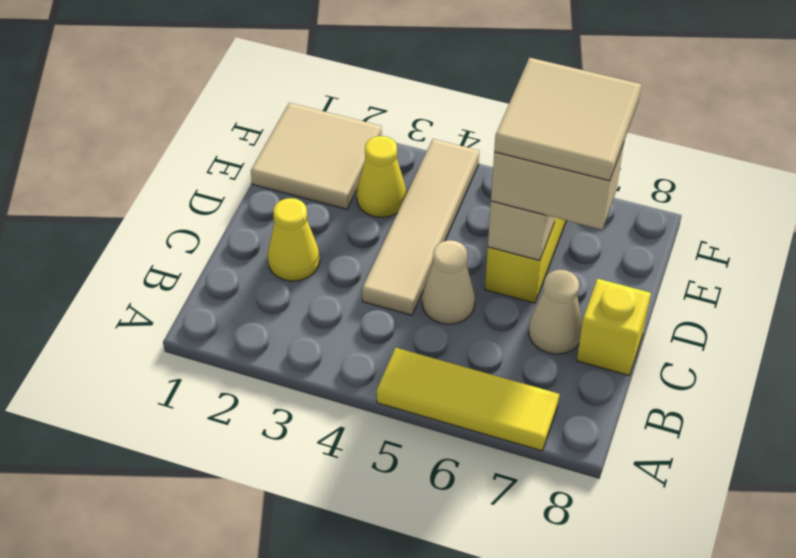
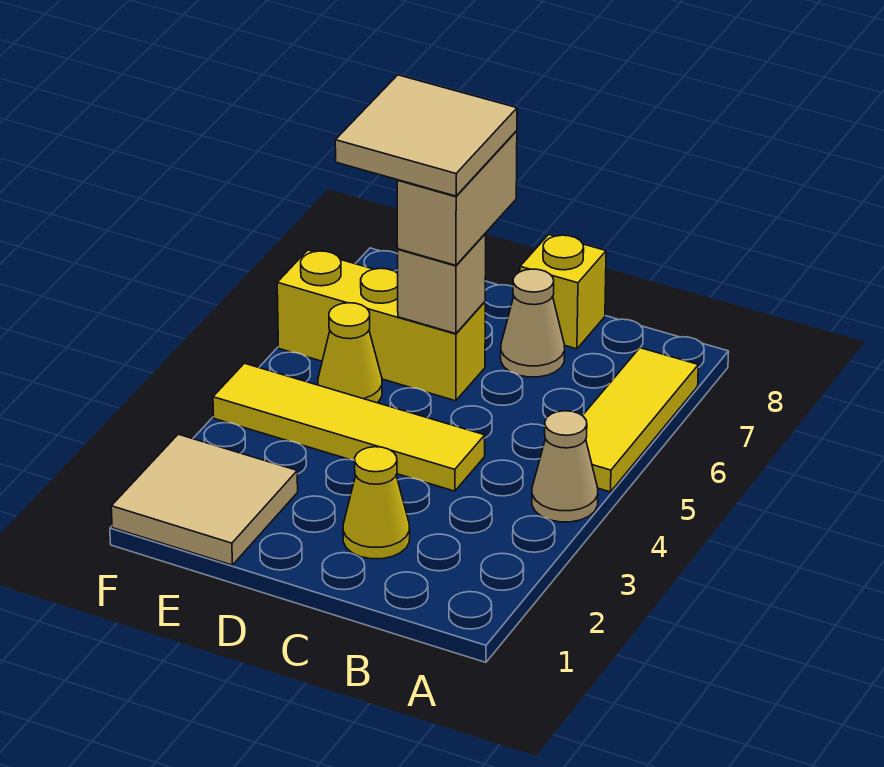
tan tile C4:F4 level 1 -> yellow tile C4:F4 level 1
tan cone C5 level 1 -> tan cone A4 level 1
yellow cone E3 level 1 -> yellow cone E5 level 1

